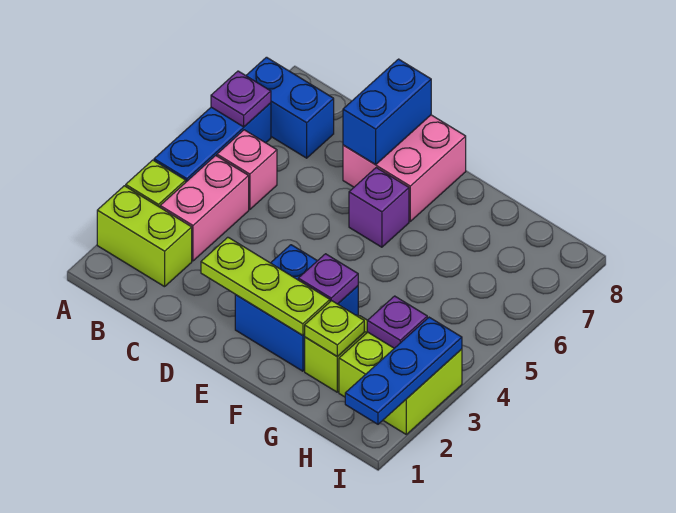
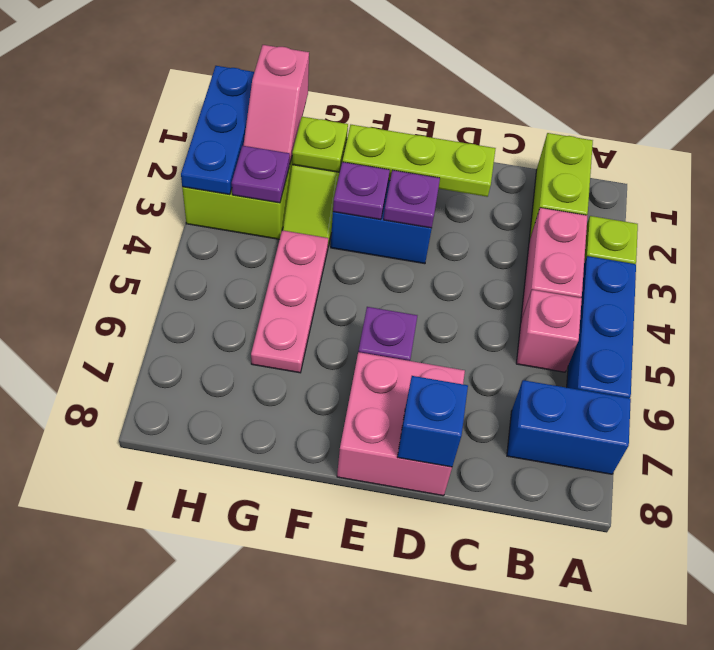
lime brick A2:B2 level 1 -> lime brick B1:B2 level 1
purple plate A6 level 2 -> purple plate E3 level 2
blue brick D7:D8 level 2 -> blue brick D8 level 2
none -> pink plate G4:G6 level 1
none -> pink slope H1:H2 level 2 top 1

